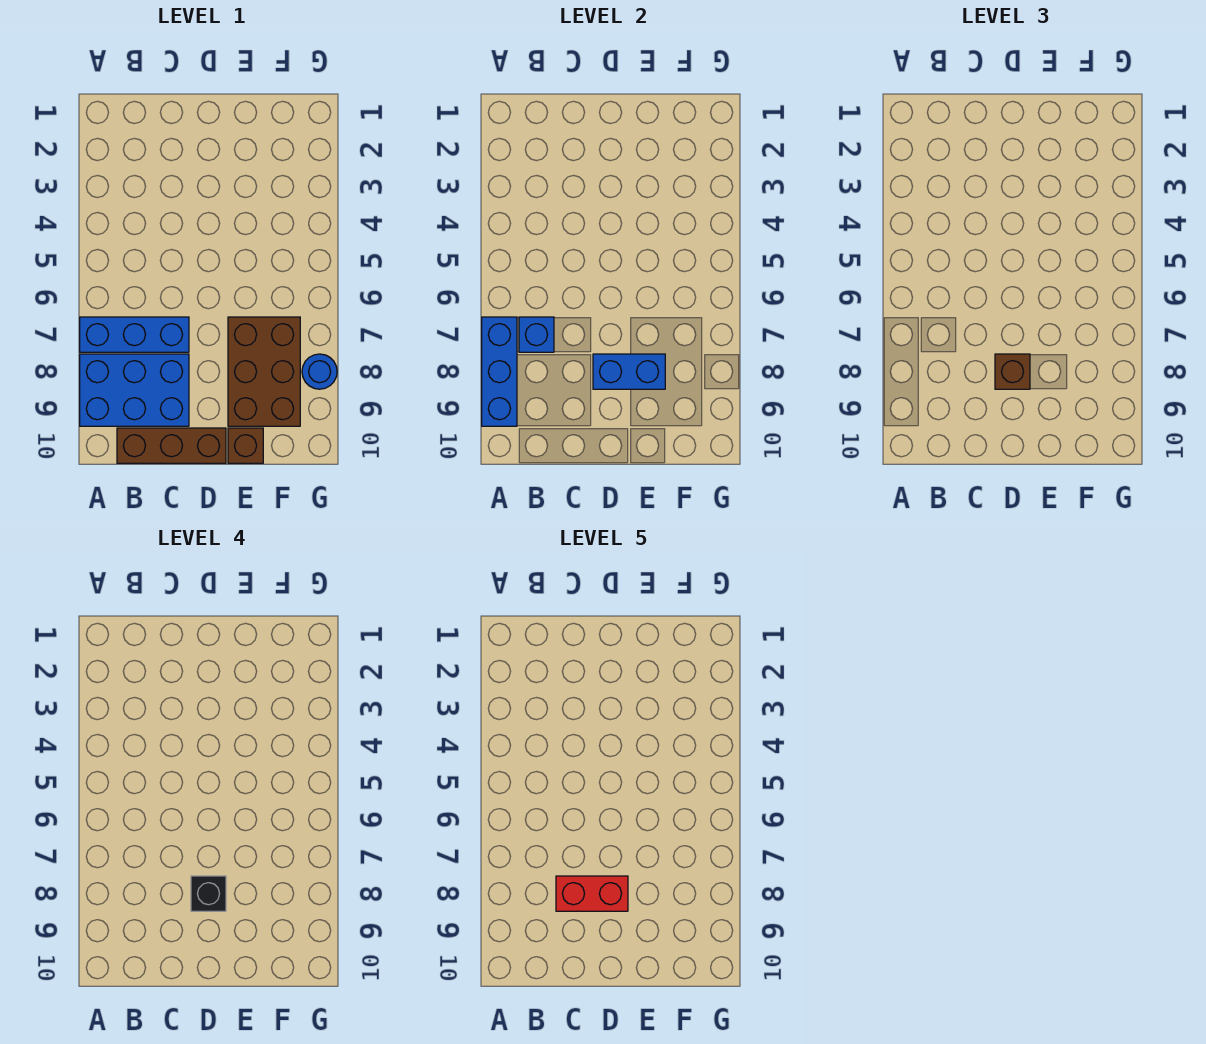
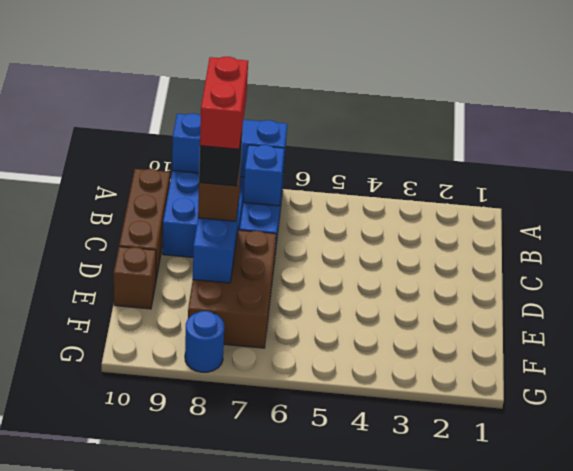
brown brick E7:F9 level 1 -> brown brick D7:F8 level 1

